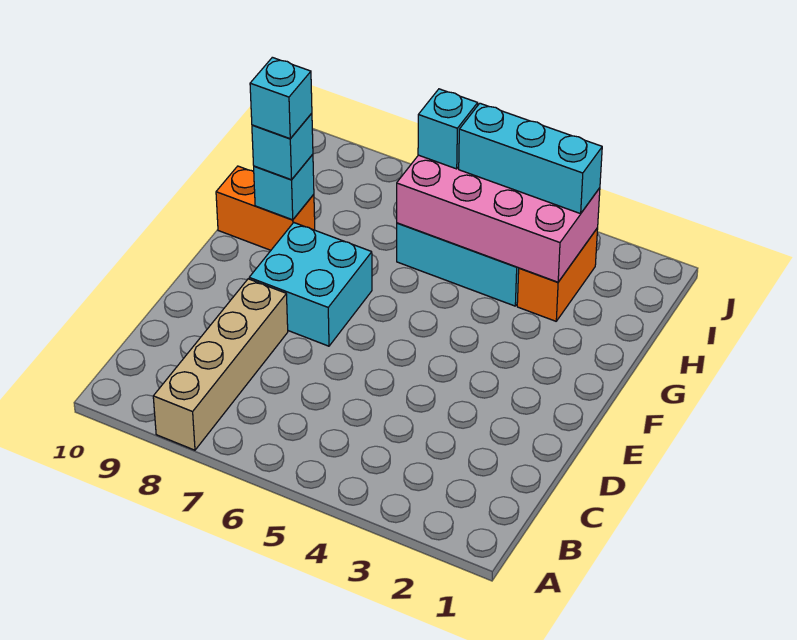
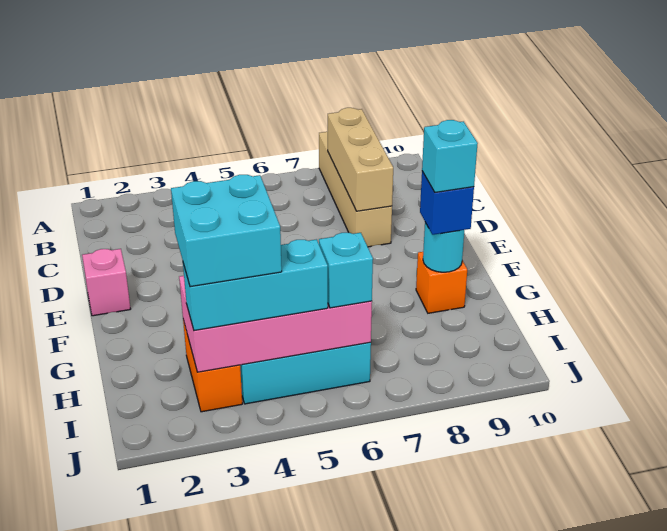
none -> tan brick B8:D8 level 2
none -> pink brick E1 level 1
cyan brick E7:F8 level 1 -> cyan brick H3:I4 level 4
orange brick G9:G10 level 1 -> orange brick G9 level 1
cyan brick G9 level 2 -> cyan round brick G9 level 2
cyan brick G9 level 3 -> blue brick G9 level 3

